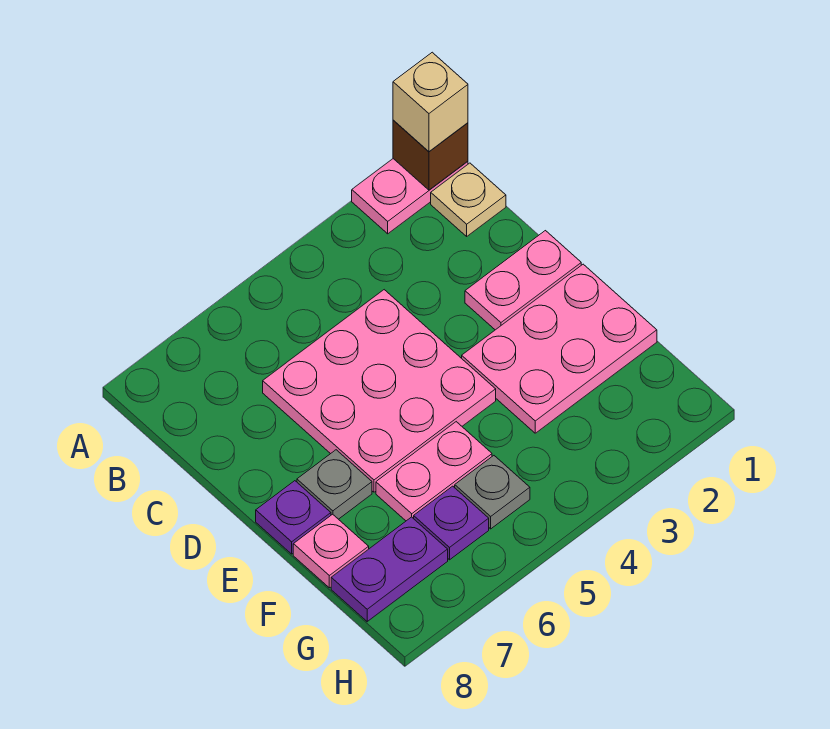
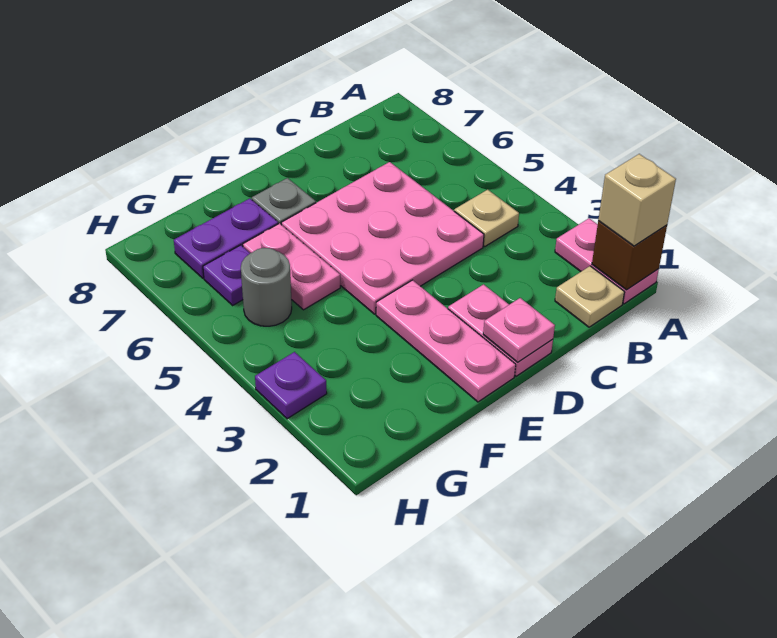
none -> tan plate B4 level 1
pink plate E1:F3 level 1 -> pink plate E1:E3 level 1
purple plate E8 level 1 -> purple plate H3 level 1
pink plate F8 level 1 -> pink plate D1 level 2
grey plate G5 level 1 -> grey round brick G5 level 1
purple plate G7:G8 level 1 -> purple plate F7:G7 level 1

